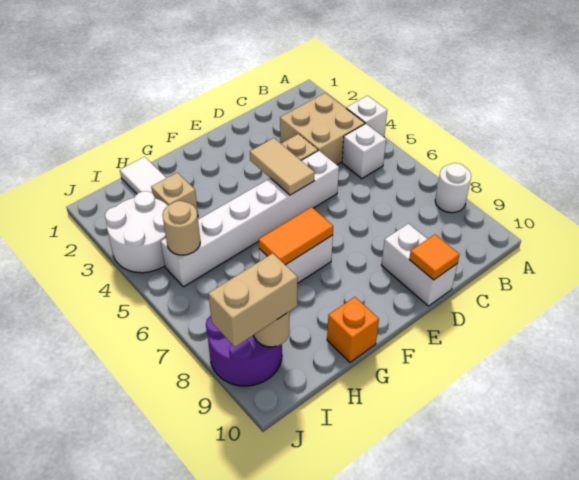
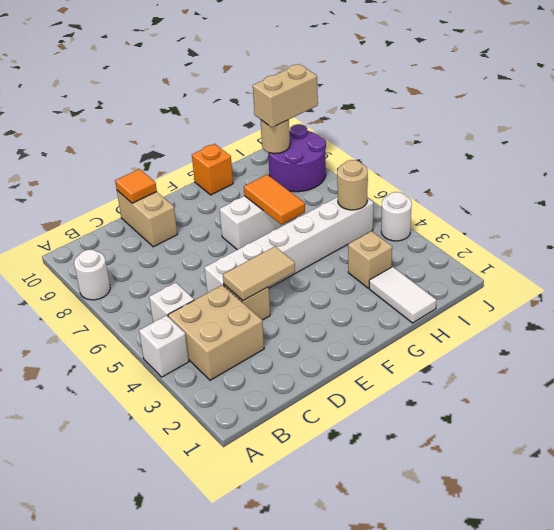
white brick D9:D10 level 1 -> tan brick D9:D10 level 1
tan tile E4:E5 level 2 -> tan tile D4:E4 level 2
orange tile F7:G7 level 2 -> orange tile G6:G7 level 2
white round brick I3:J4 level 1 -> white round brick J4 level 1

